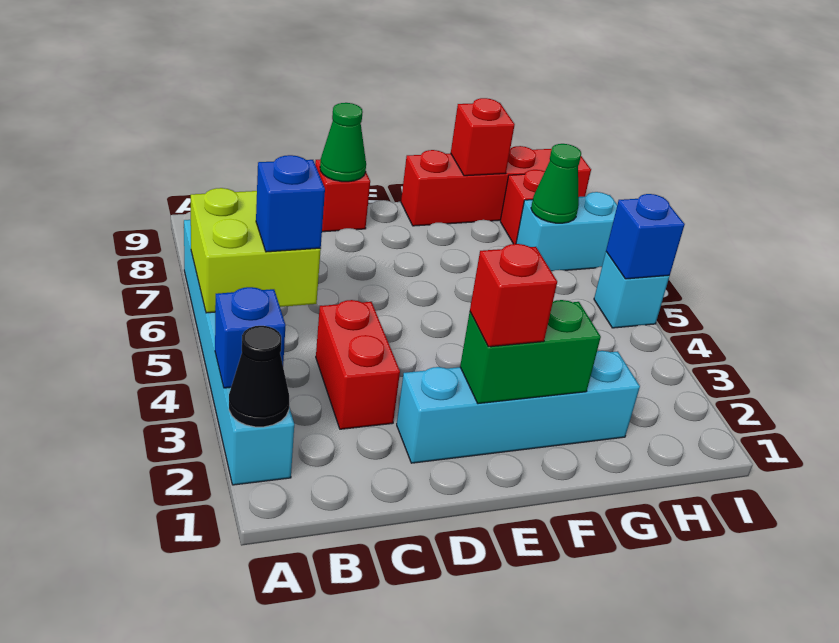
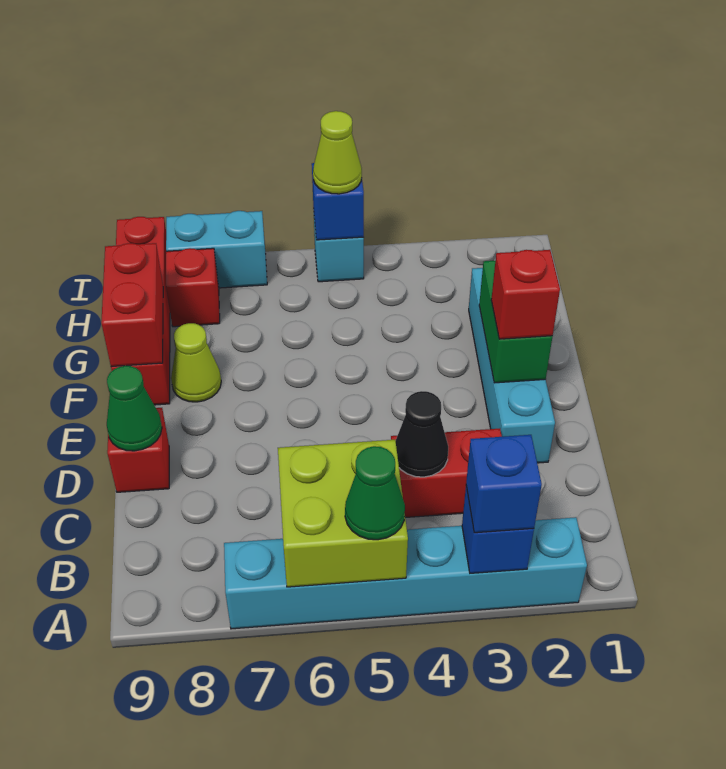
black cone A2 level 2 -> black cone C4 level 2
blue brick B5 level 3 -> blue brick A3 level 3
none -> lime cone F8 level 1
red brick G9 level 2 -> red brick F9:G9 level 2
cyan brick H7:I7 level 1 -> cyan brick I7:I8 level 1
green cone H7 level 2 -> green cone A5 level 3
none -> lime cone I5 level 3

